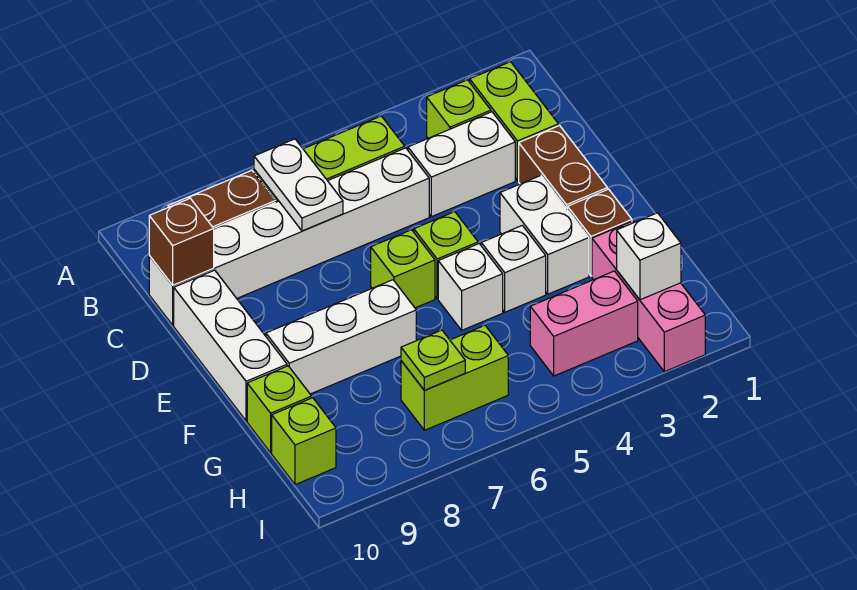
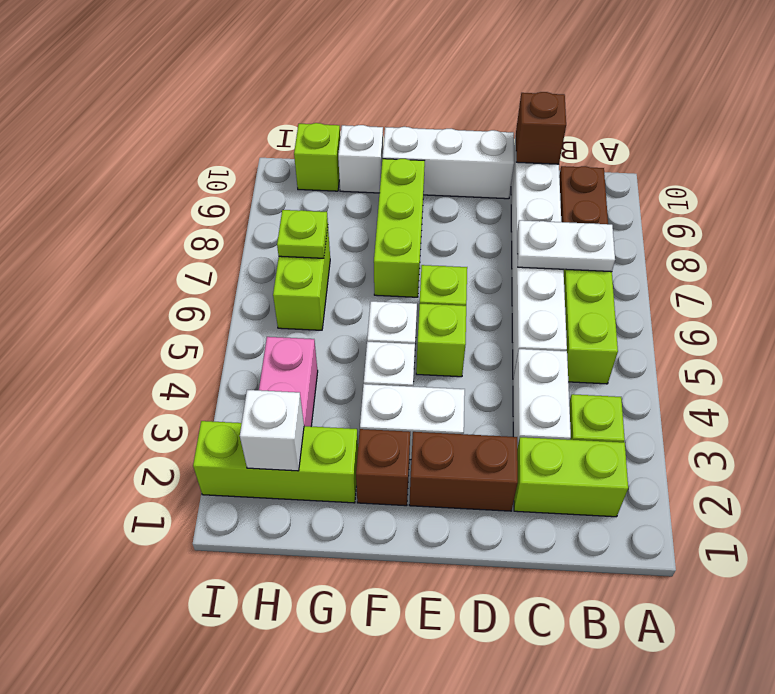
white brick F7:F9 level 1 -> lime brick F7:F9 level 1
pink brick G2:I2 level 1 -> lime brick G2:I2 level 1
lime brick G10 level 1 -> white brick G10 level 1

